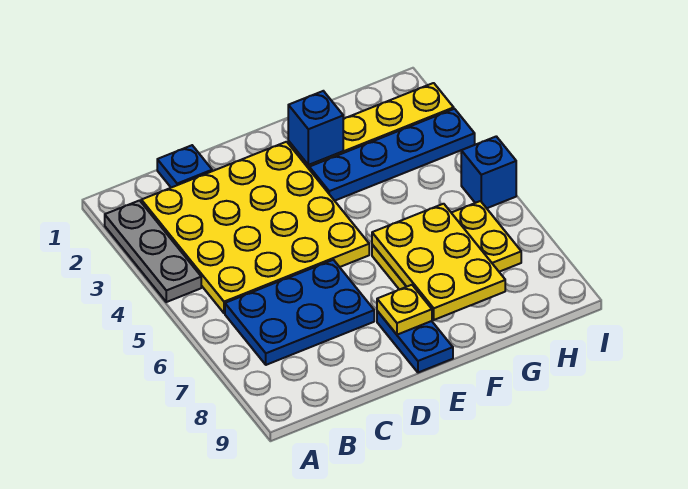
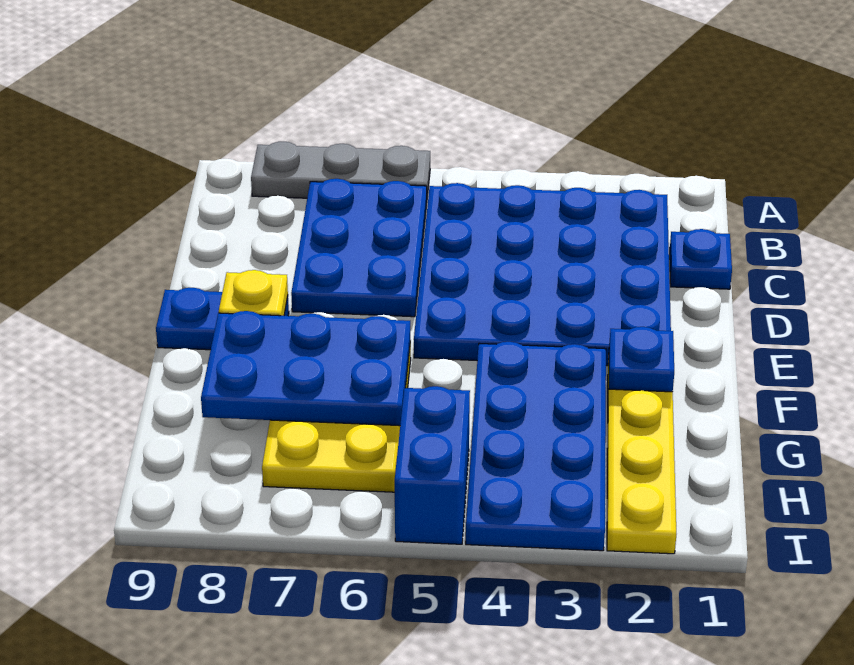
grey plate A2:A4 level 1 -> grey plate A6:A8 level 1
yellow plate B2:E5 level 1 -> blue plate B2:E5 level 1
blue brick F2 level 2 -> blue plate F2 level 2
blue plate F3:I3 level 1 -> blue plate F3:I4 level 1
yellow plate F6:G8 level 2 -> blue plate F6:G8 level 2
blue brick I5 level 1 -> blue brick H5:I5 level 1

